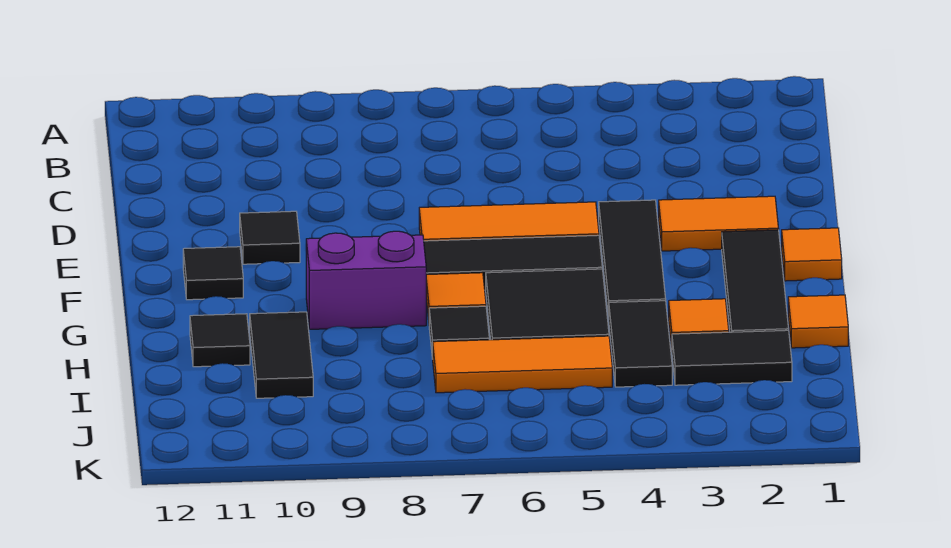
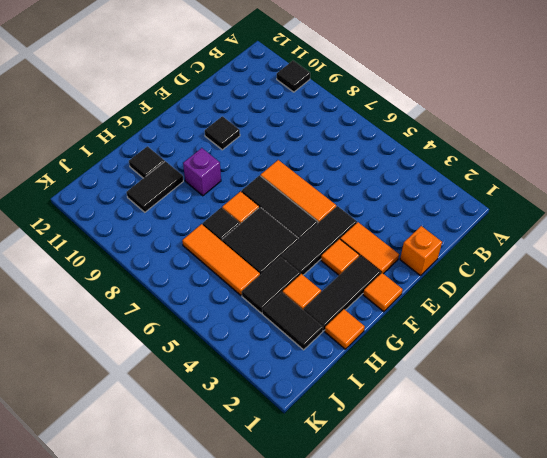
none -> orange brick D1 level 1
none -> orange tile F3 level 1
black tile F11 level 1 -> black tile A10 level 1
purple brick G8:G9 level 1 -> purple brick G9 level 1

